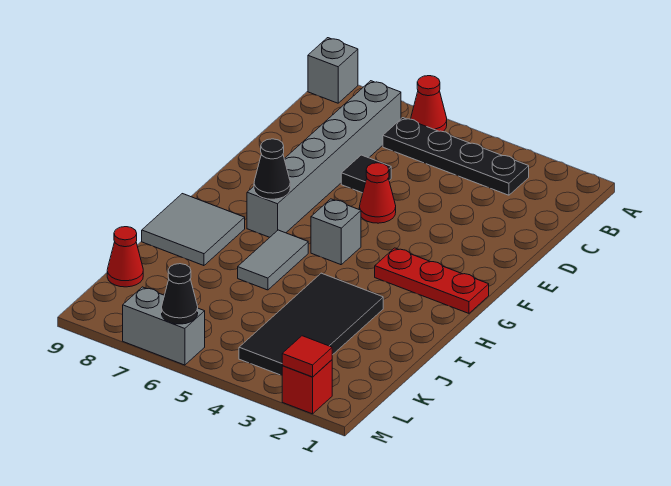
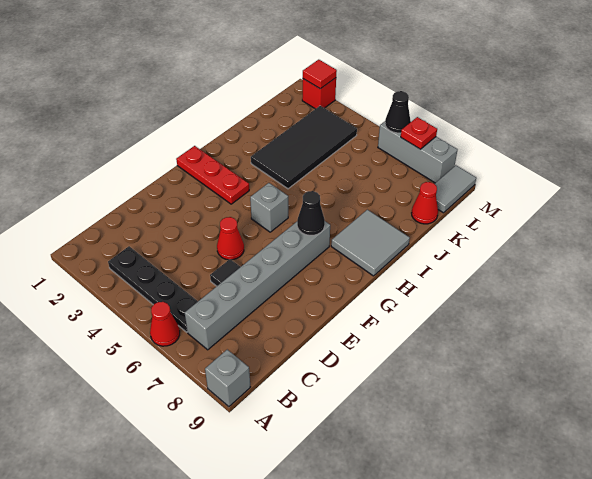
grey tile H6:I6 level 1 -> grey tile L9:M9 level 1
grey brick M6:M7 level 1 -> grey brick M6:M8 level 1
none -> red plate M7 level 2

